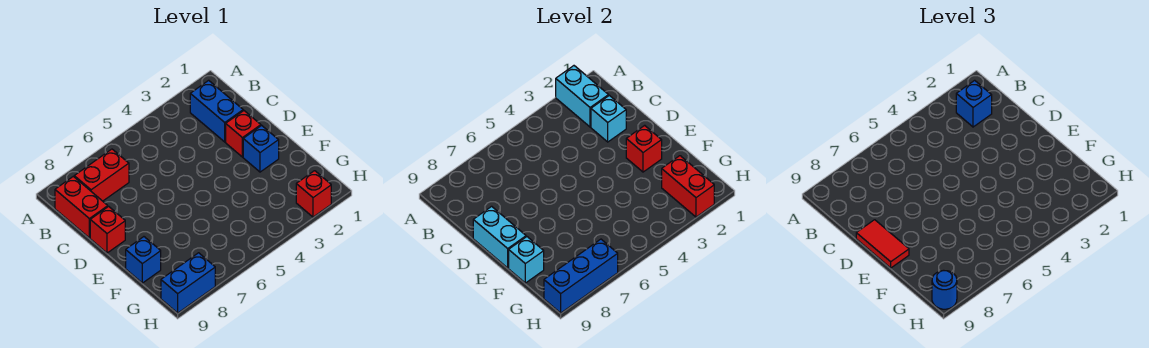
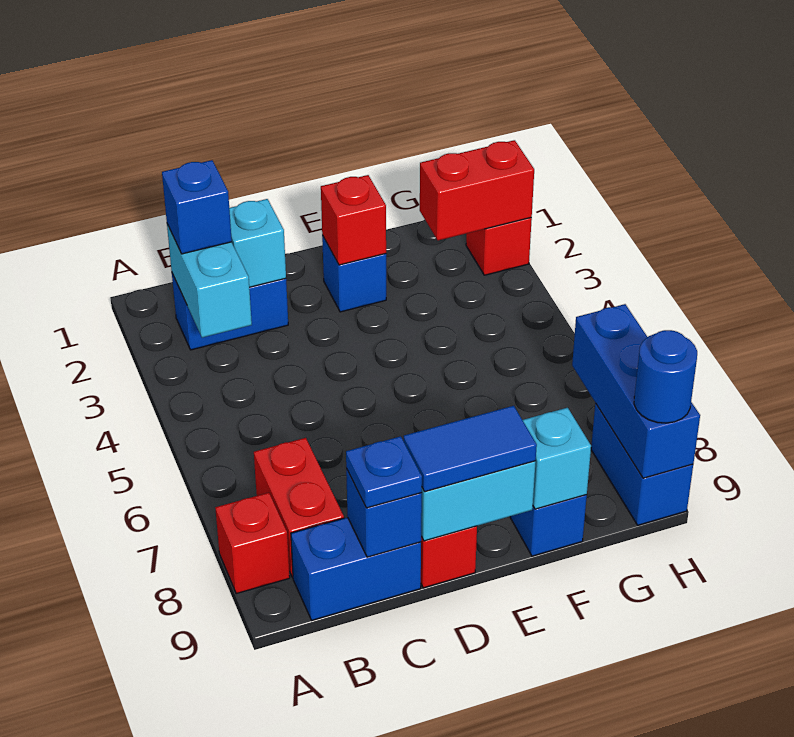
cyan brick A2:B2 level 2 -> cyan brick B2:B3 level 2
red brick B9:C9 level 1 -> blue brick B9:C9 level 1
none -> blue brick C9 level 2
none -> blue plate C9 level 3
red brick D2 level 1 -> red brick A8 level 1
red tile D9:E9 level 3 -> blue tile D9:E9 level 3

